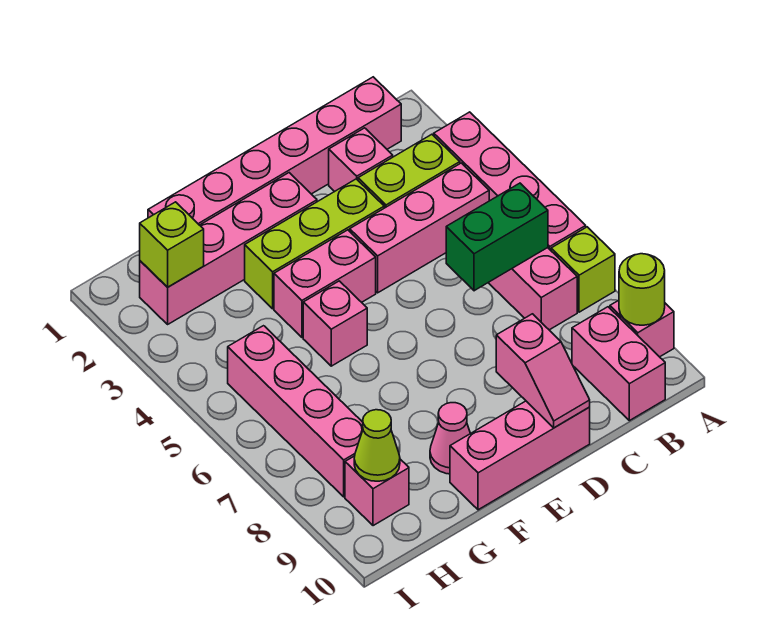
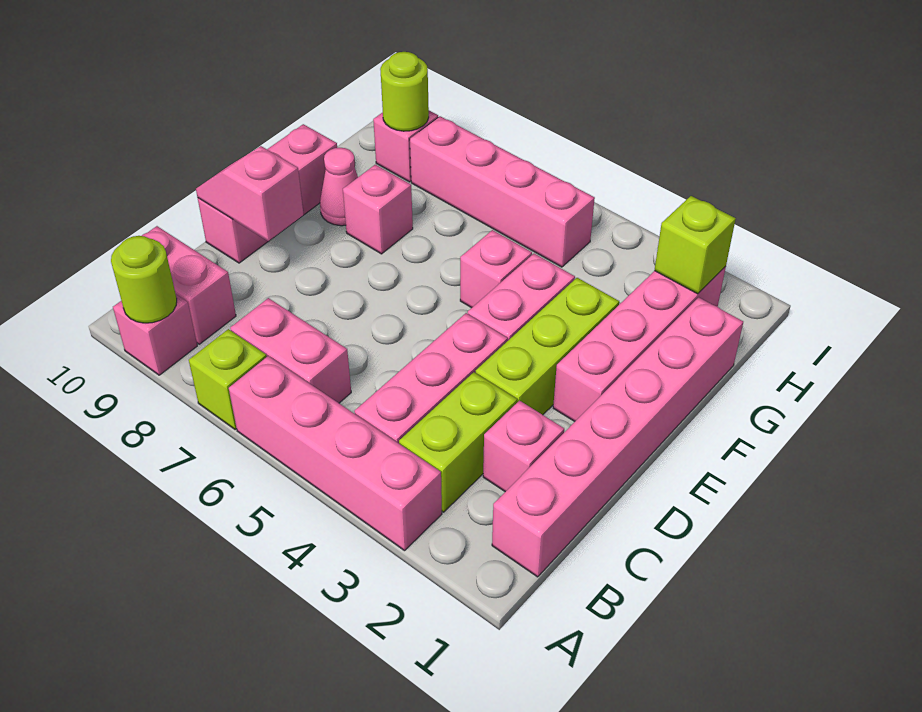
green brick B6:C6 level 2 -> none
none -> pink brick F8 level 1
lime cone H9 level 2 -> lime round brick H9 level 2

